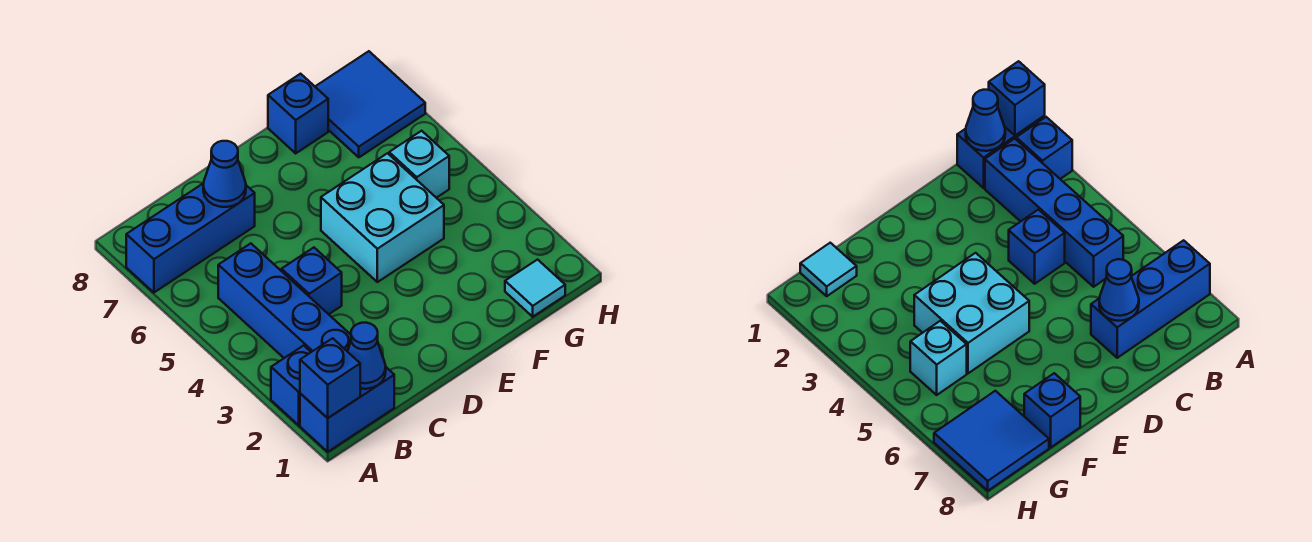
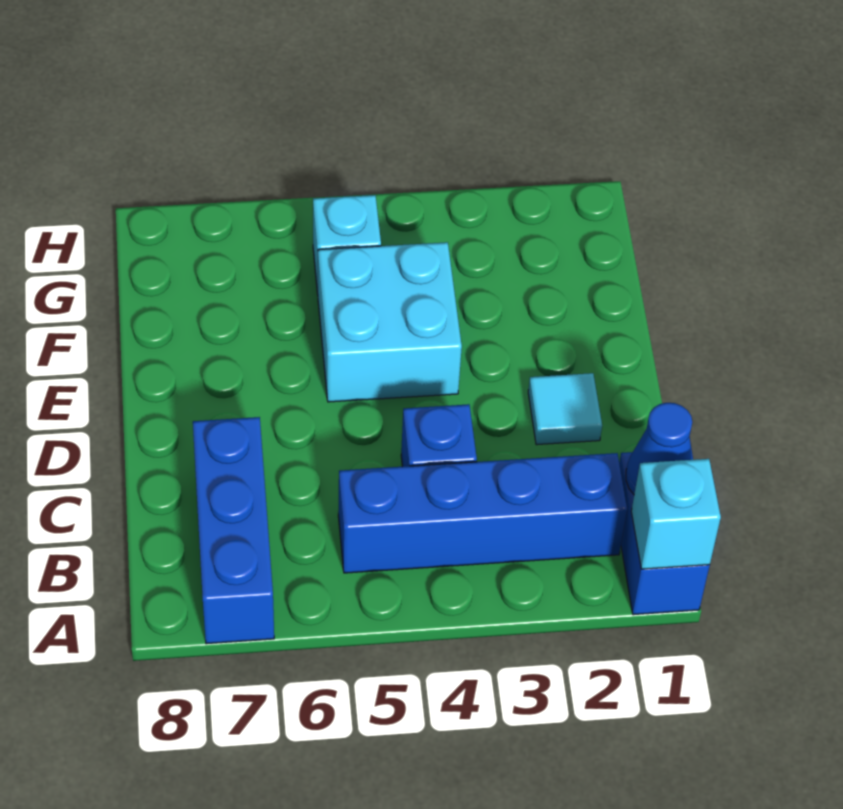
blue brick A1 level 2 -> cyan brick A1 level 2
blue brick A2 level 1 -> none
blue cone C7 level 2 -> none
blue brick F8 level 1 -> none
cyan tile G1 level 1 -> cyan tile D2 level 1
blue tile G7:H8 level 1 -> none

